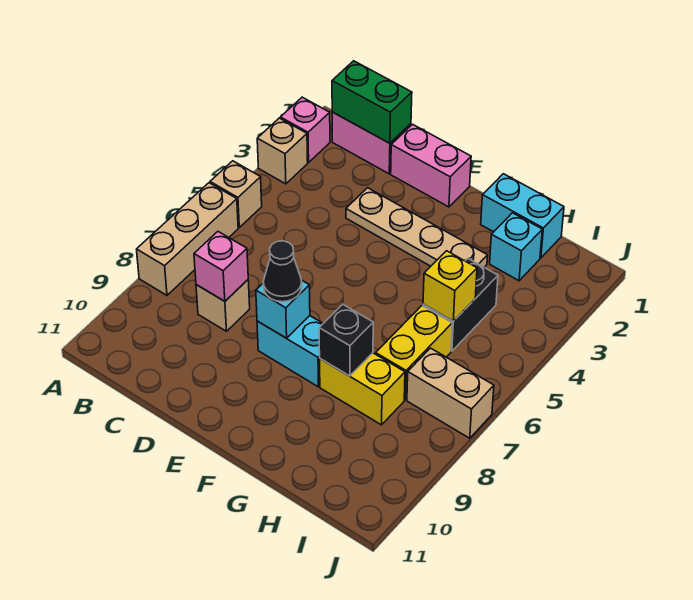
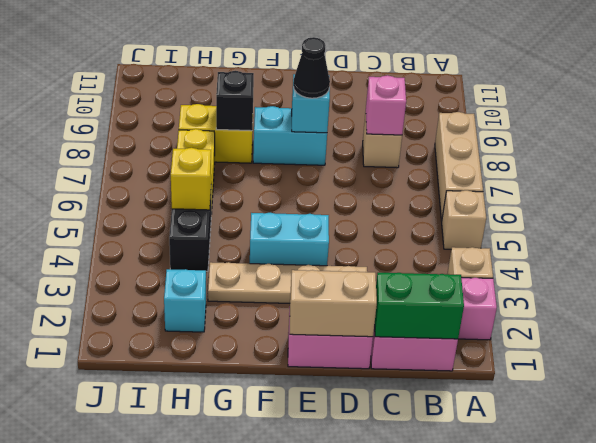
cyan brick G1:H1 level 1 -> cyan brick E4:F4 level 1
tan brick I7:J7 level 1 -> tan brick D1:E1 level 2

